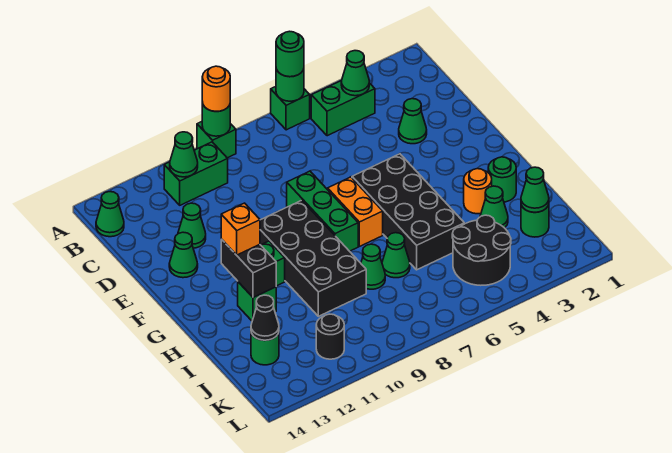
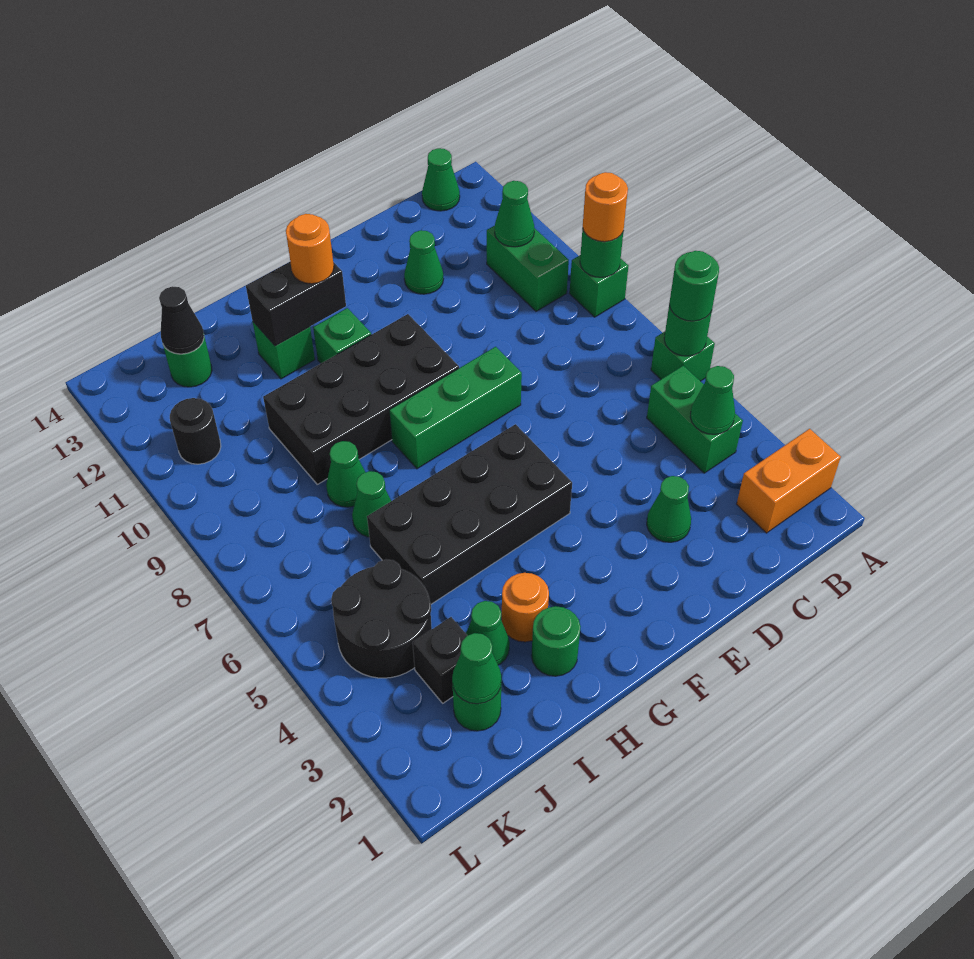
green cone E13 level 1 -> none
orange brick F7:G7 level 1 -> orange brick A2:B2 level 1
orange brick G12 level 3 -> orange round brick G12 level 3
none -> black brick J3 level 1

